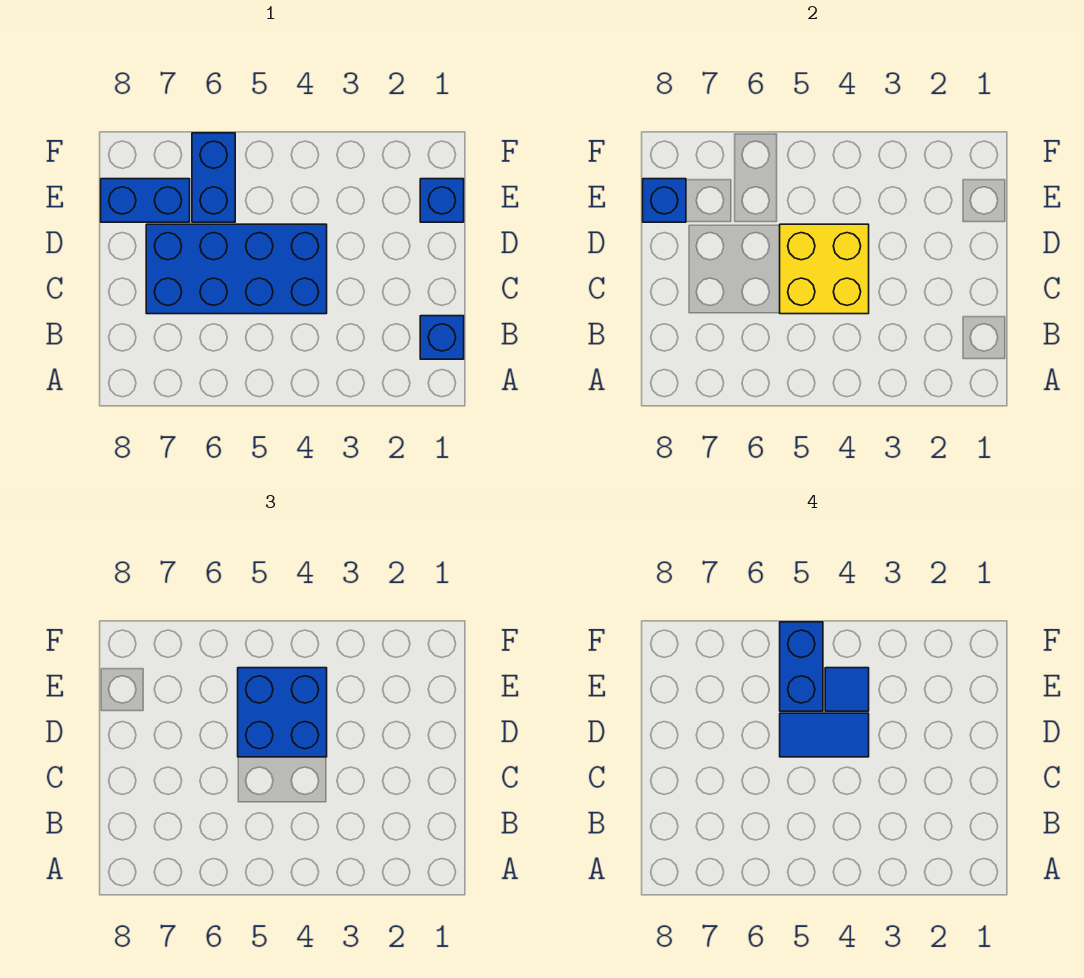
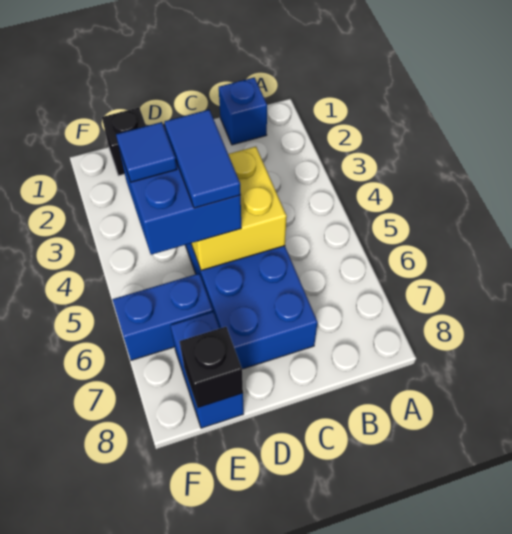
blue brick E1 level 1 -> black brick E1 level 1
blue brick E5:F5 level 4 -> none
blue brick E8 level 2 -> black brick E8 level 2

